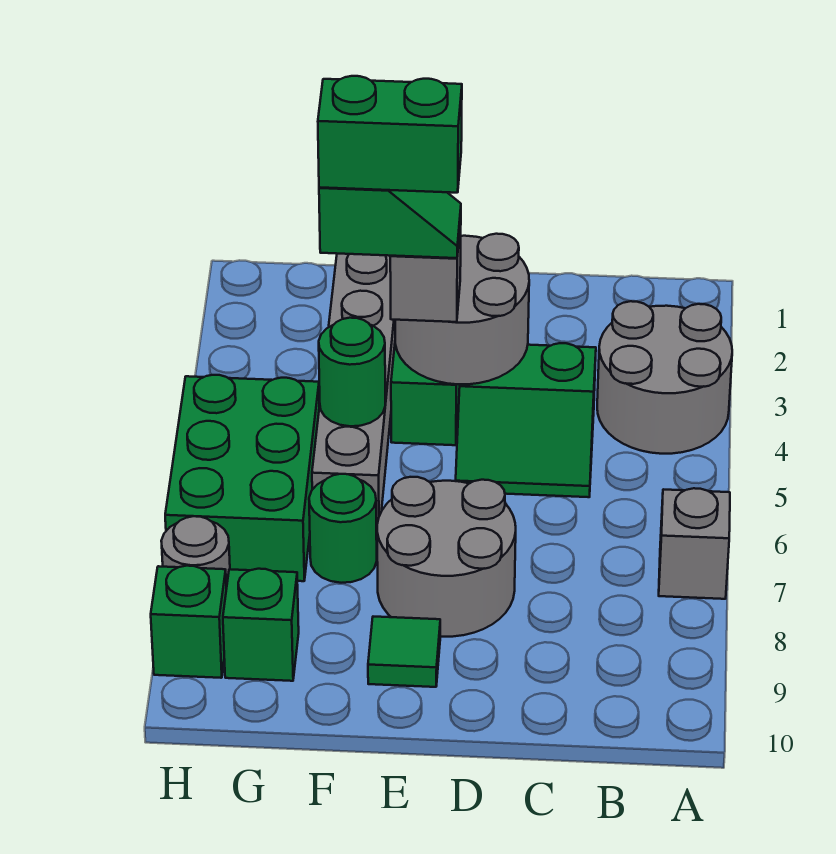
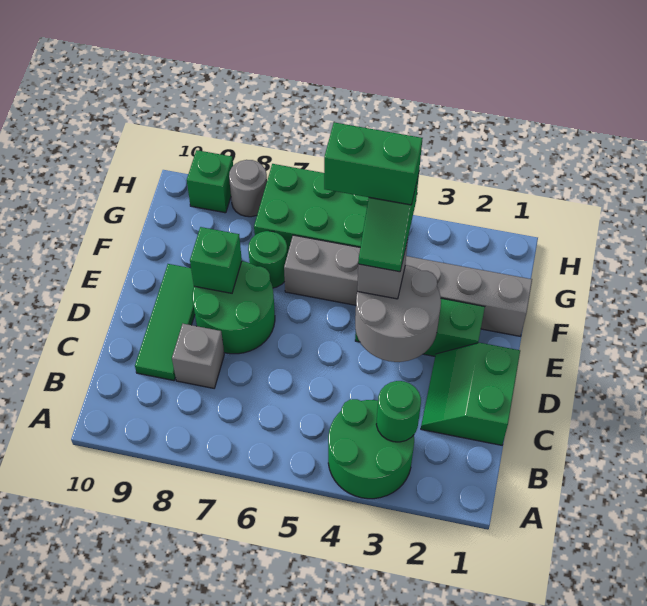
grey round brick A3:B4 level 1 -> green round brick A3:B4 level 1
grey brick A7 level 1 -> grey brick C8 level 1
green slope C4:D5 level 1 top 4 -> green slope C1:D2 level 1 top 1
grey round brick D7:E8 level 1 -> green round brick D7:E8 level 1
green brick E4:F4 level 5 -> green brick F4:F5 level 5
green tile E9 level 1 -> green tile C9:E9 level 1
green round brick F5 level 2 -> green round brick B3 level 2
green brick G9 level 1 -> green brick E8 level 2

